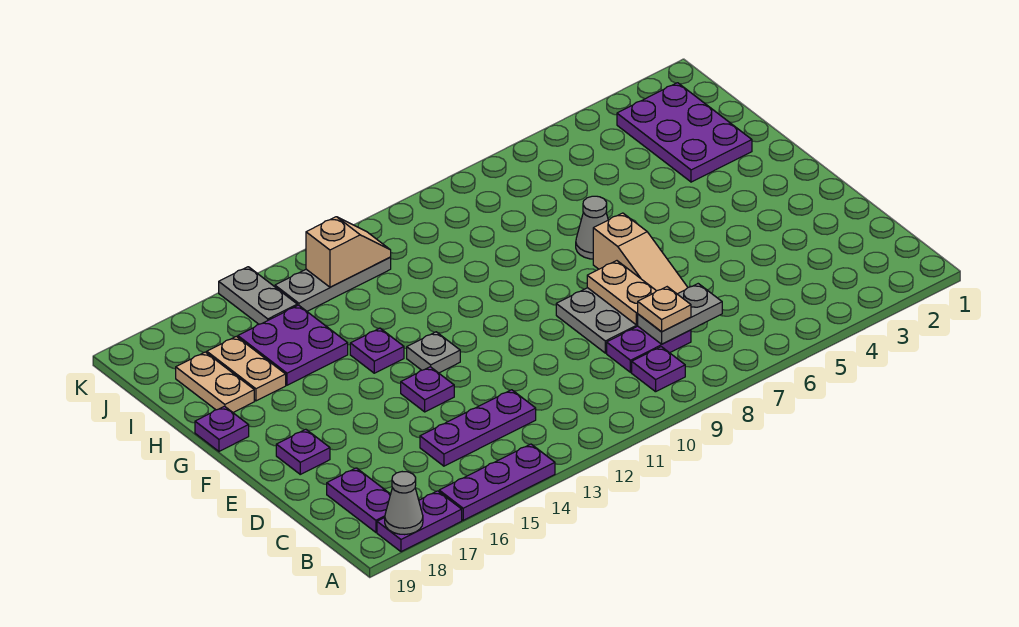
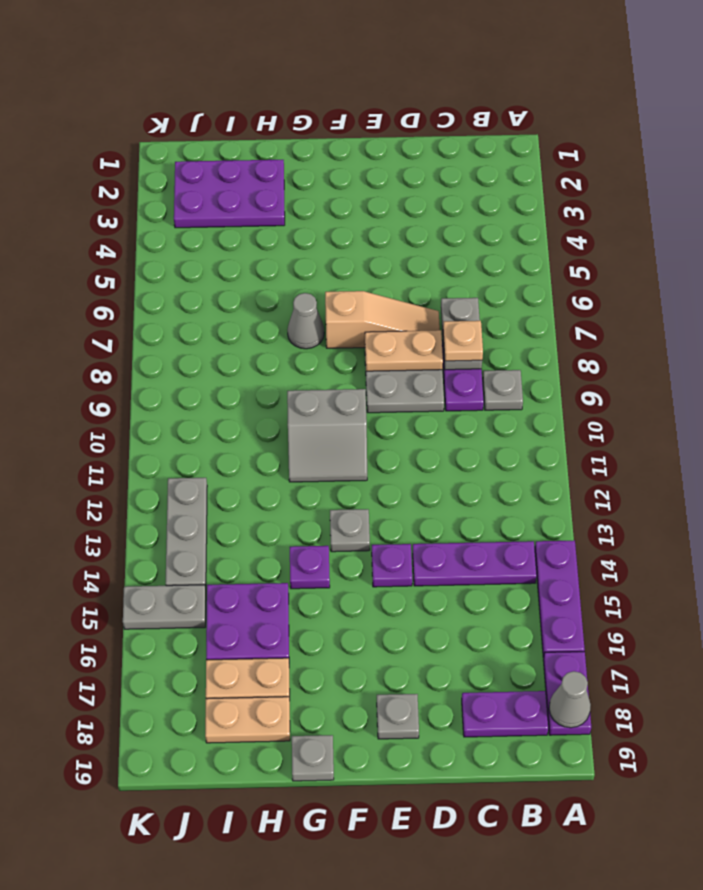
purple plate B9 level 1 -> grey plate B9 level 1
purple plate C13:C15 level 1 -> purple plate B14:D14 level 1
purple plate E18 level 1 -> grey plate E18 level 1
none -> grey slope F10:G11 level 1 top 10
purple plate G19 level 1 -> grey plate G19 level 1
tan slope J12:J13 level 2 top 13 -> none

